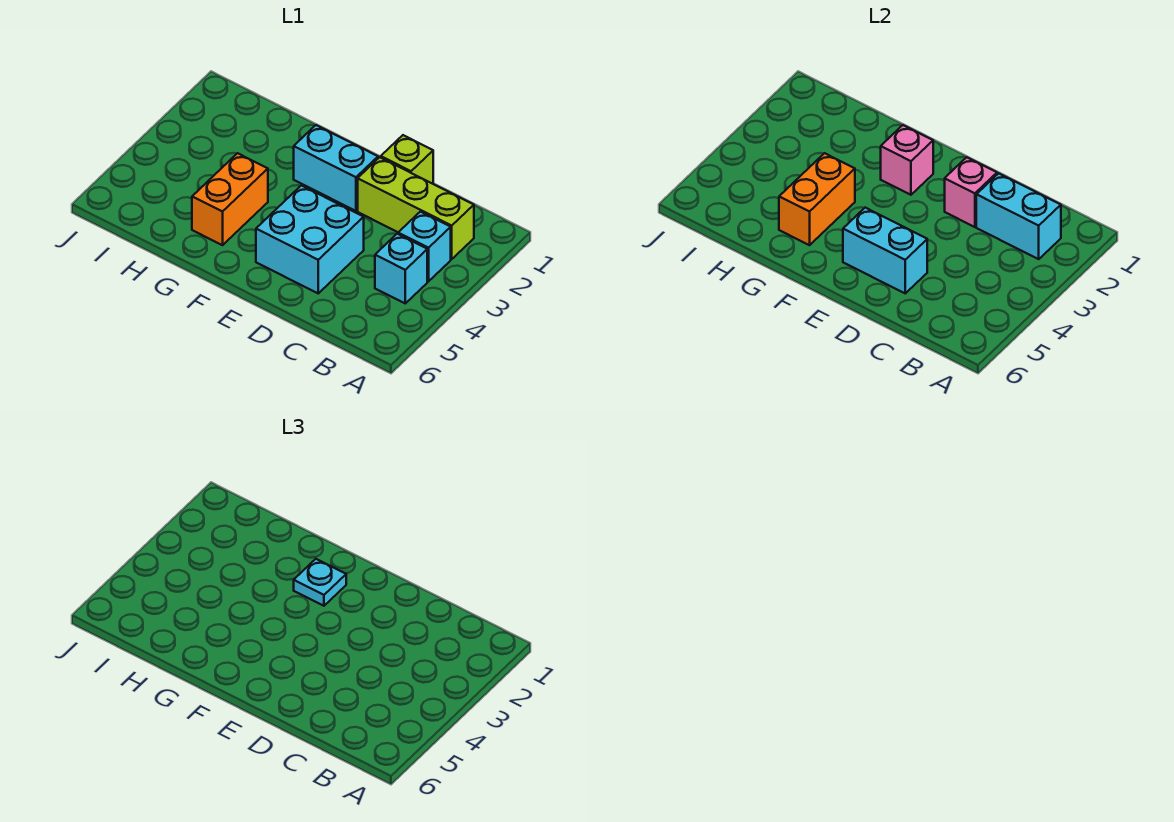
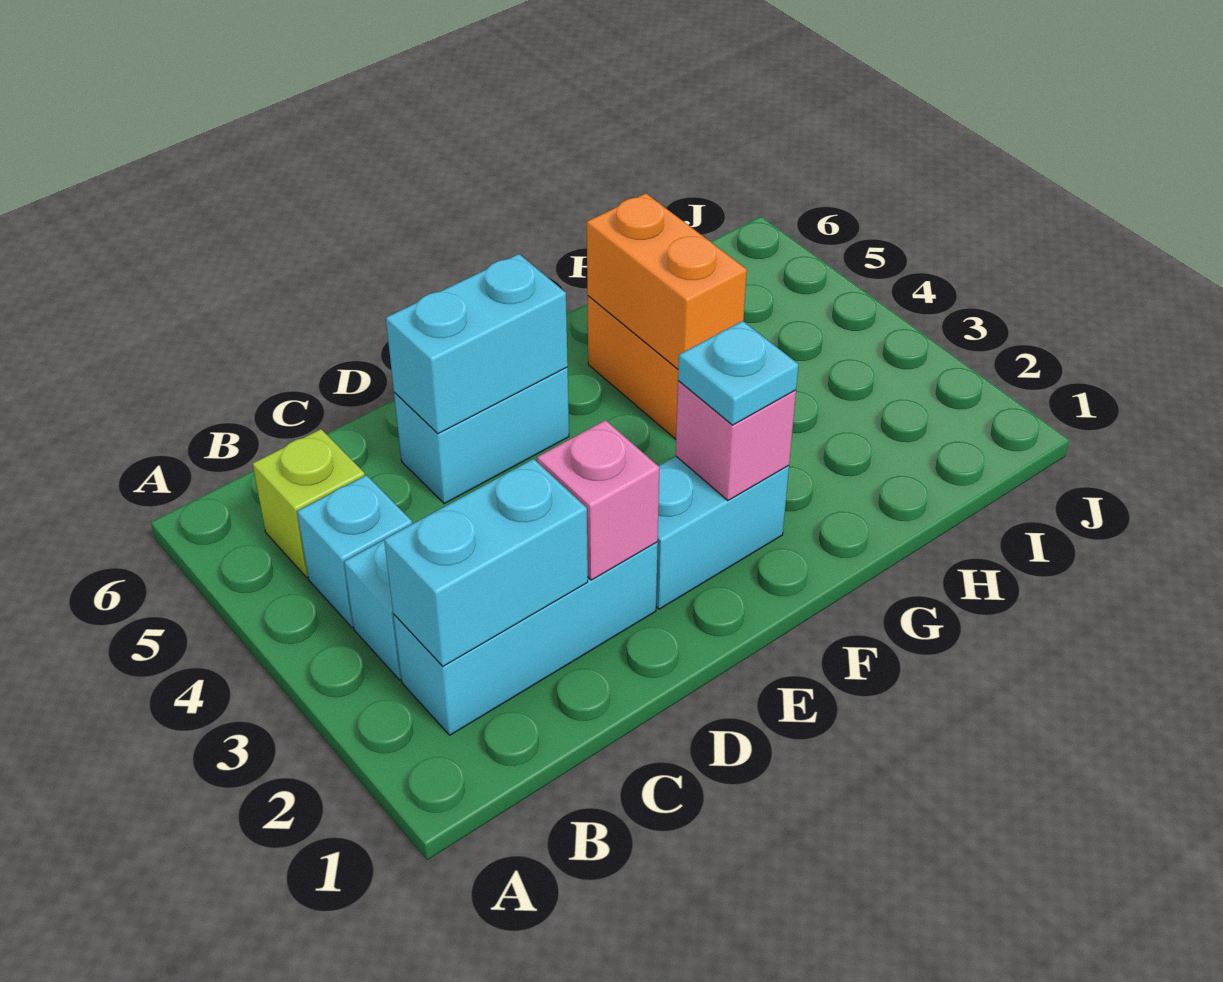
lime brick B2:D2 level 1 -> cyan brick B2:D2 level 1
lime brick D1 level 1 -> lime brick B5 level 1
cyan brick D4:E5 level 1 -> cyan brick D5:E5 level 1

